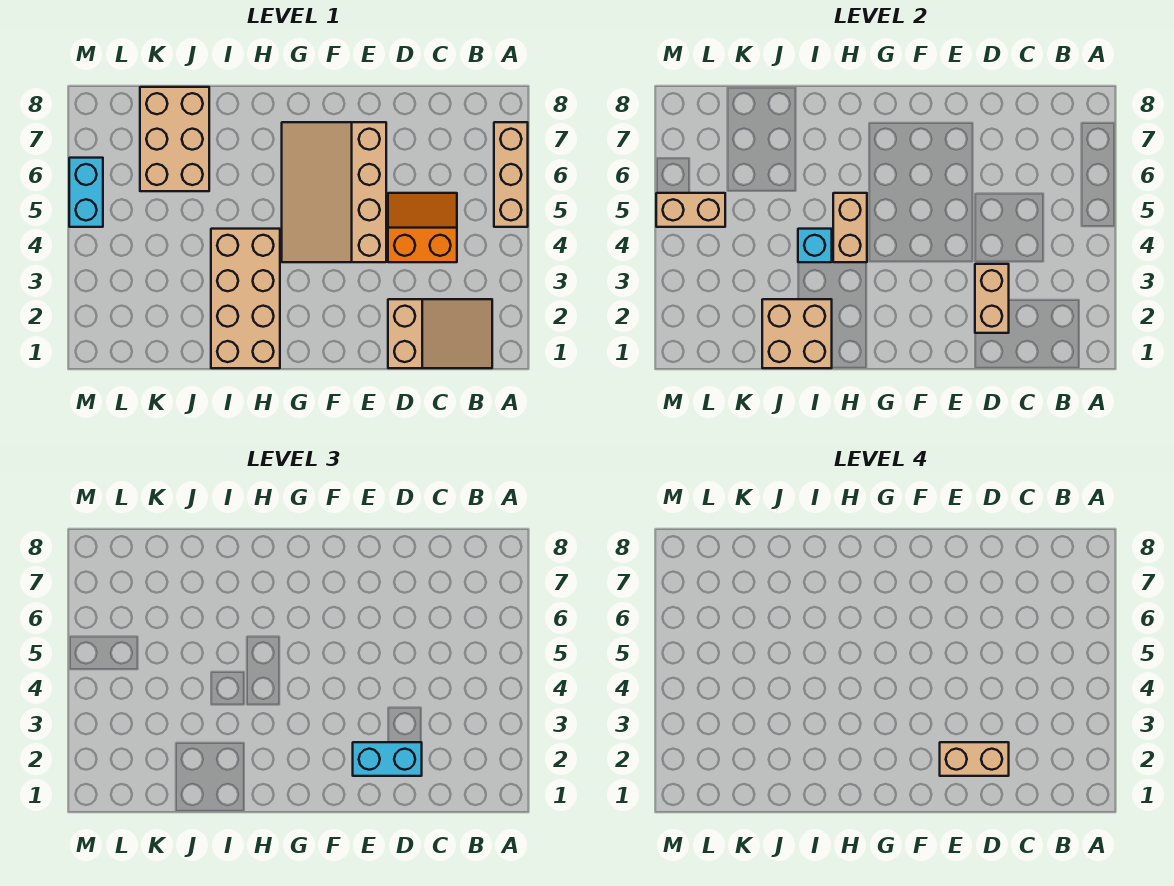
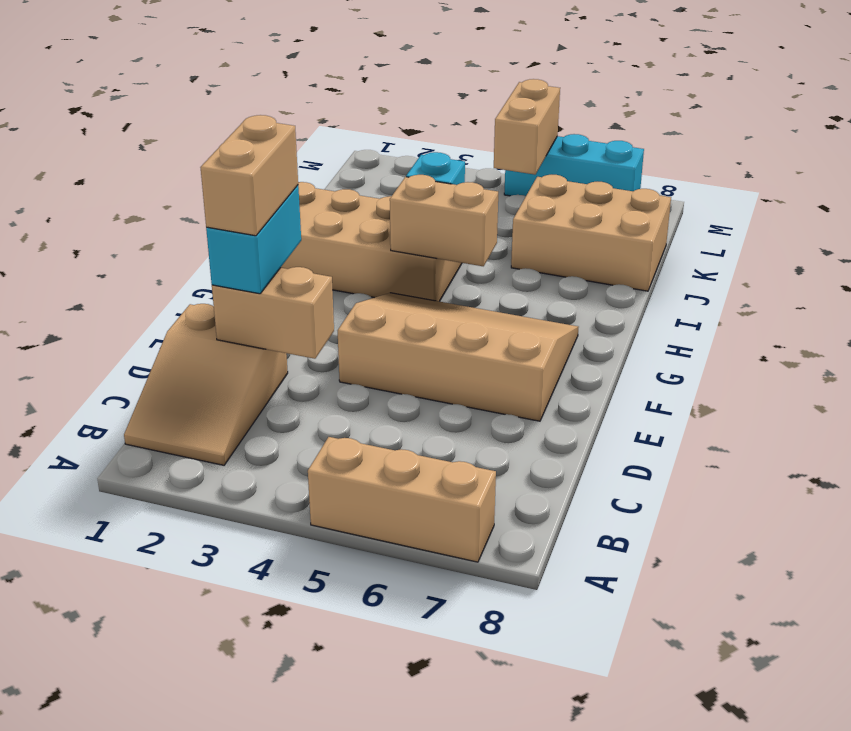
orange slope C4:D5 level 1 top 4 -> none
tan brick I1:J2 level 2 -> none
cyan brick M5:M6 level 1 -> cyan brick M5:M7 level 1

